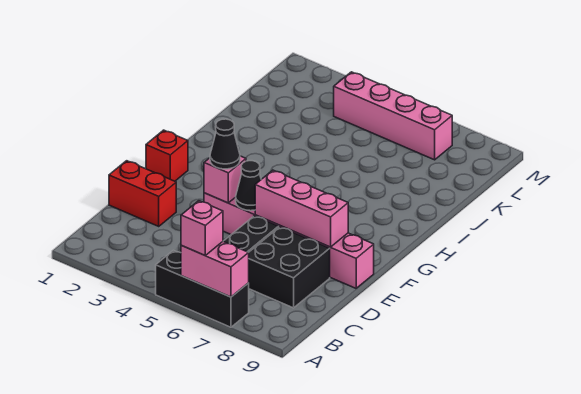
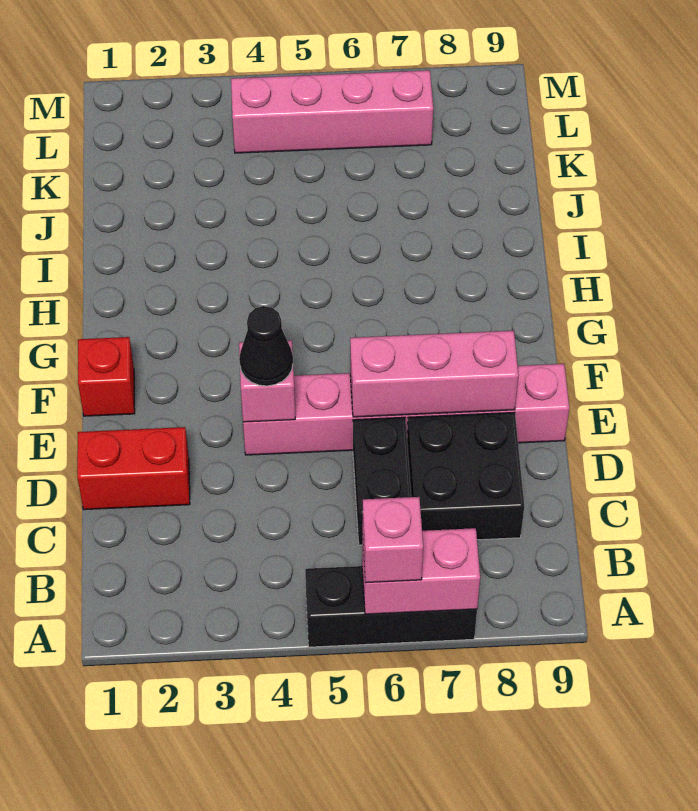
black cone E5 level 2 -> none

